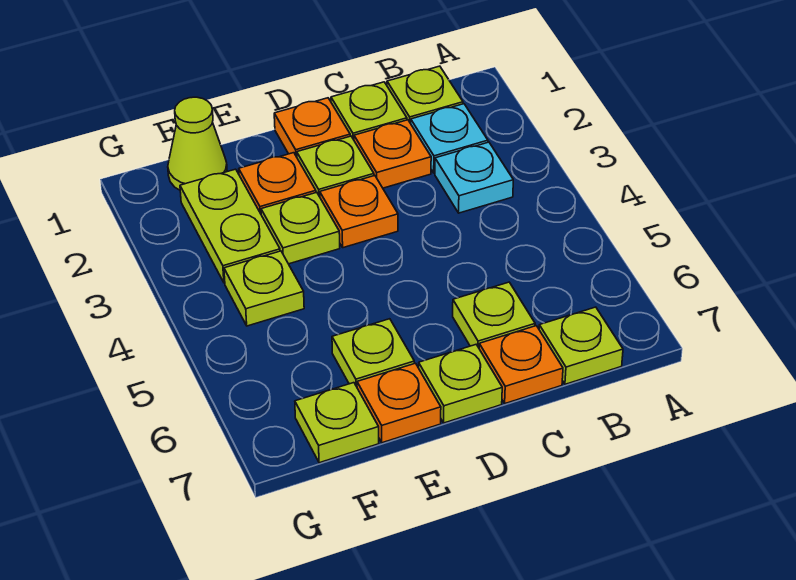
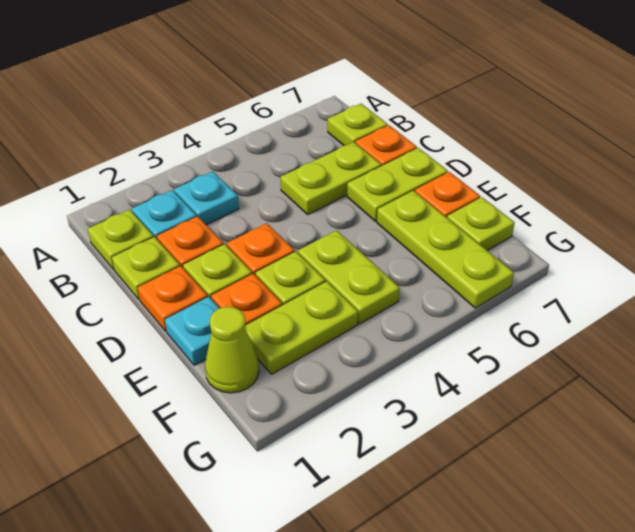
lime plate C6 level 1 -> lime plate C5:C6 level 1
lime plate D7 level 1 -> lime plate D6:D7 level 1
none -> cyan plate E1 level 1
lime plate E6 level 1 -> lime plate E6:G6 level 1
lime plate F4 level 1 -> lime plate E4:F4 level 1

